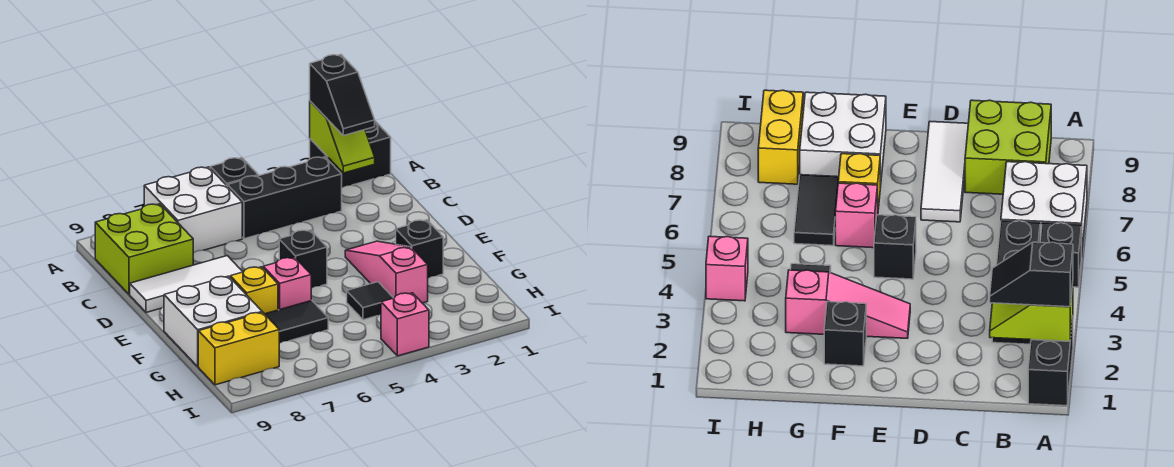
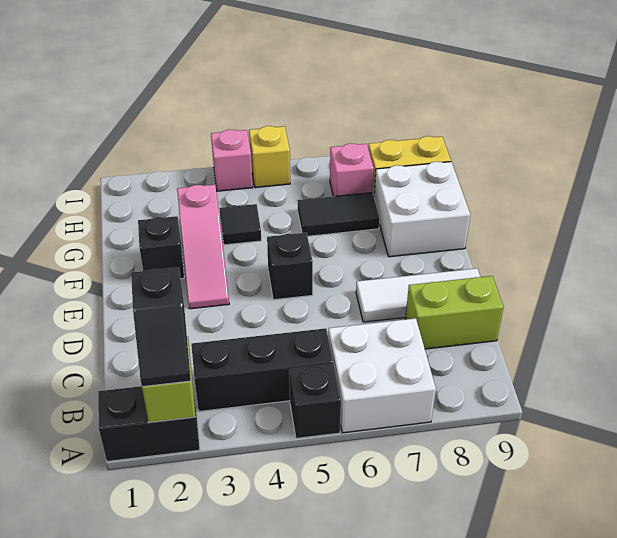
black slope A2:B2 level 3 top A -> black slope A2:B2 level 3 top B
lime brick B8:C9 level 1 -> lime brick C8:C9 level 1
pink brick F6 level 1 -> pink brick H7 level 1
yellow brick F7 level 1 -> yellow brick I5 level 1

